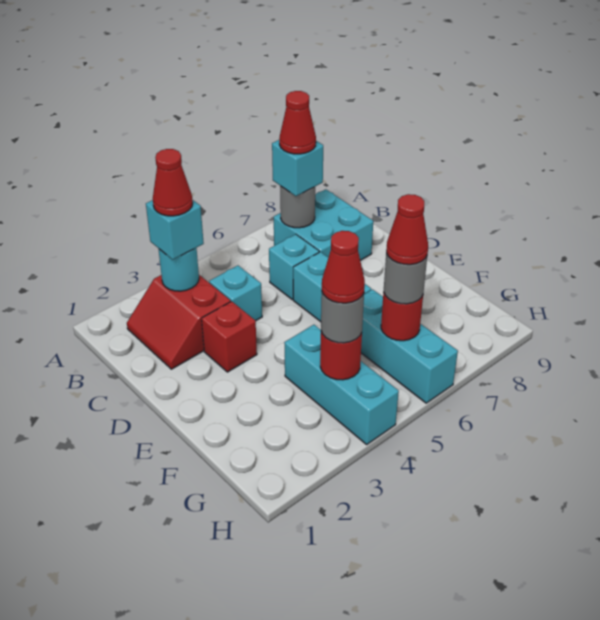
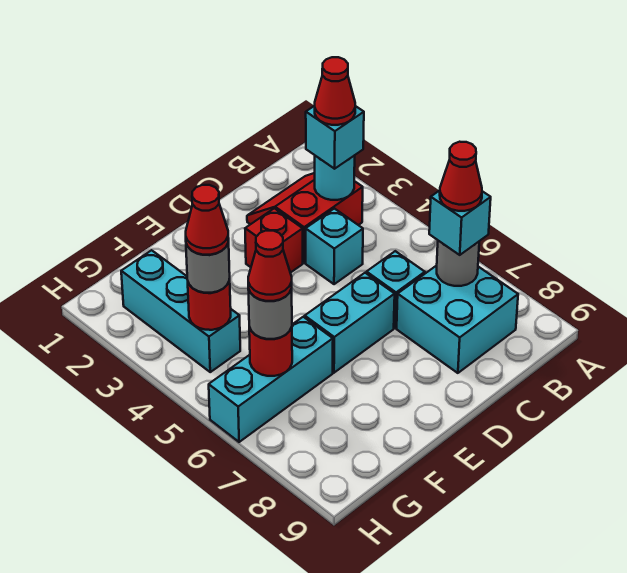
cyan brick F4:H4 level 1 -> cyan brick G2:G4 level 1

